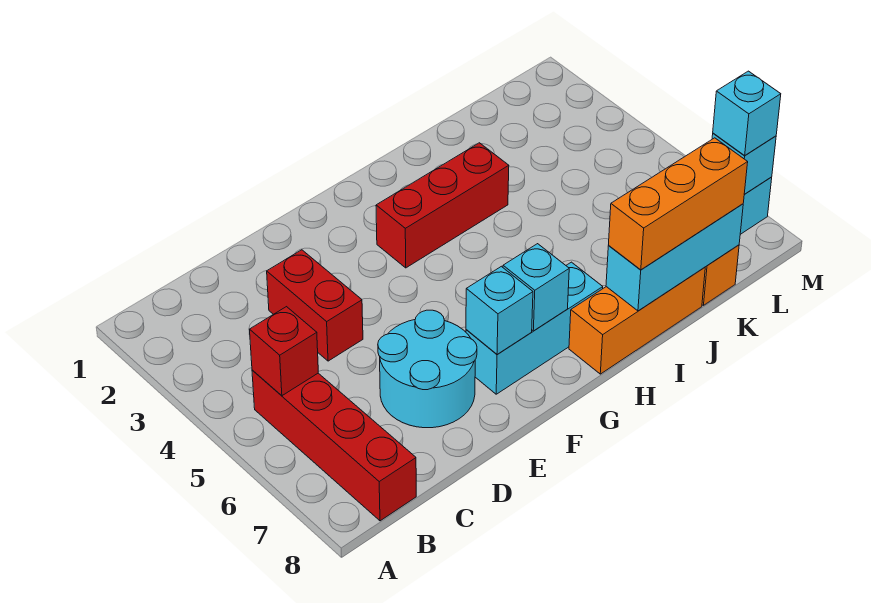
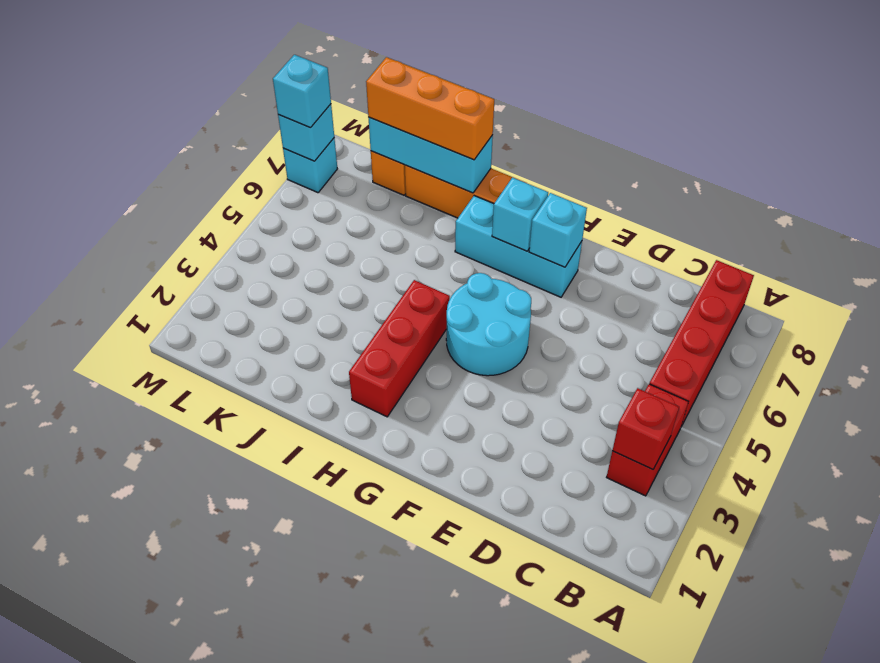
red brick B5 level 2 -> red brick B3 level 2
red brick D3:D4 level 1 -> red brick B3:B4 level 1
cyan round brick D6:E7 level 1 -> cyan round brick F4:G5 level 1
red brick G3:I3 level 1 -> red brick H2:H4 level 1

